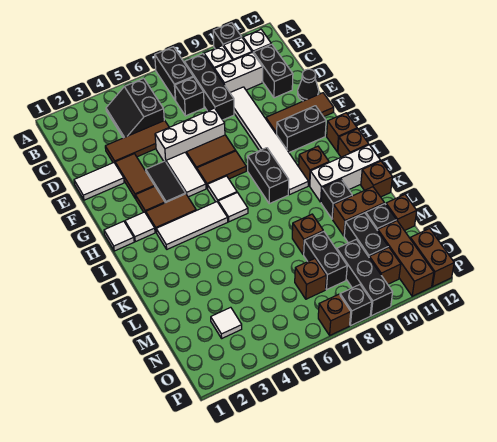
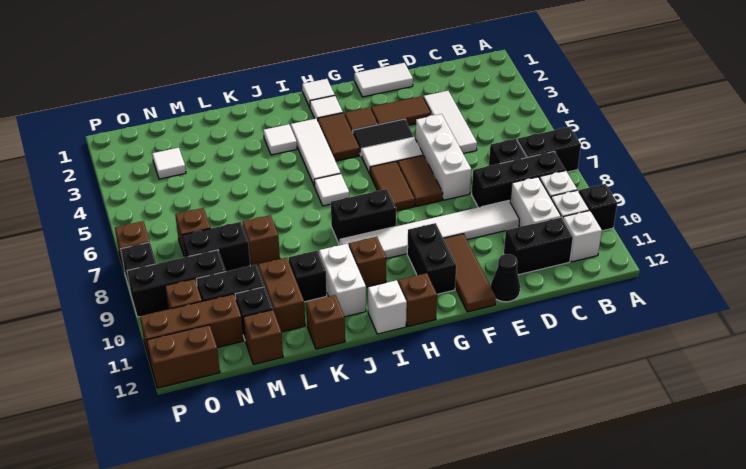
black slope B4:C5 level 1 top 5 -> none
brown tile D3:D5 level 1 -> white tile D3:D5 level 1
white tile E1:E2 level 1 -> white tile E1:F1 level 1
white tile H6 level 1 -> white tile J3 level 1
brown brick I12 level 1 -> white brick I12 level 1
white brick J10:J12 level 1 -> white brick J10:J11 level 1

